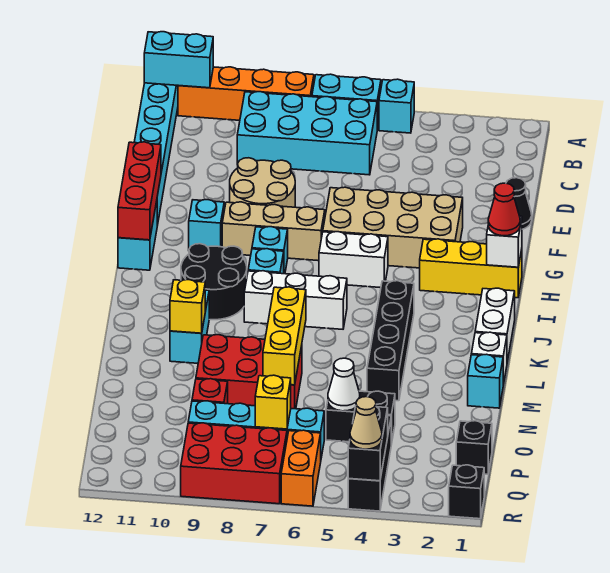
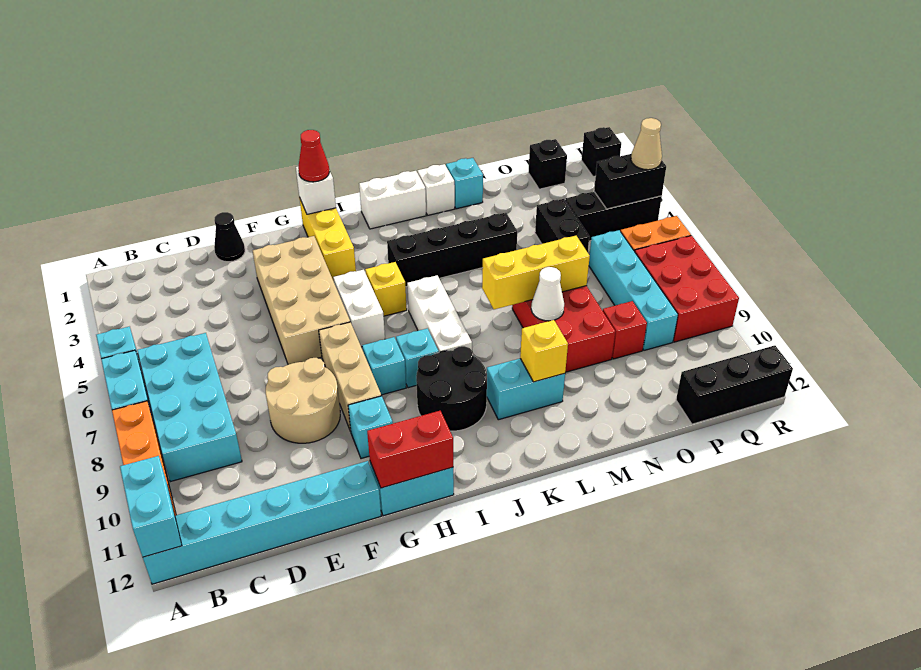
red brick F12:H12 level 2 -> red brick G12:H12 level 2
white cone O5 level 2 -> white cone M8 level 2
yellow brick P7 level 2 -> yellow brick I5 level 1
none -> black brick P12:R12 level 1

